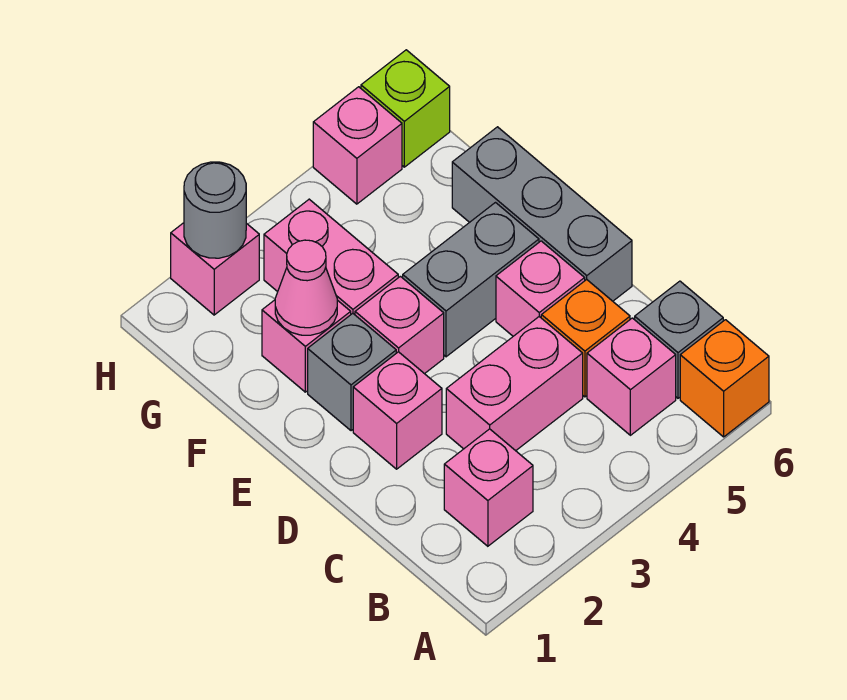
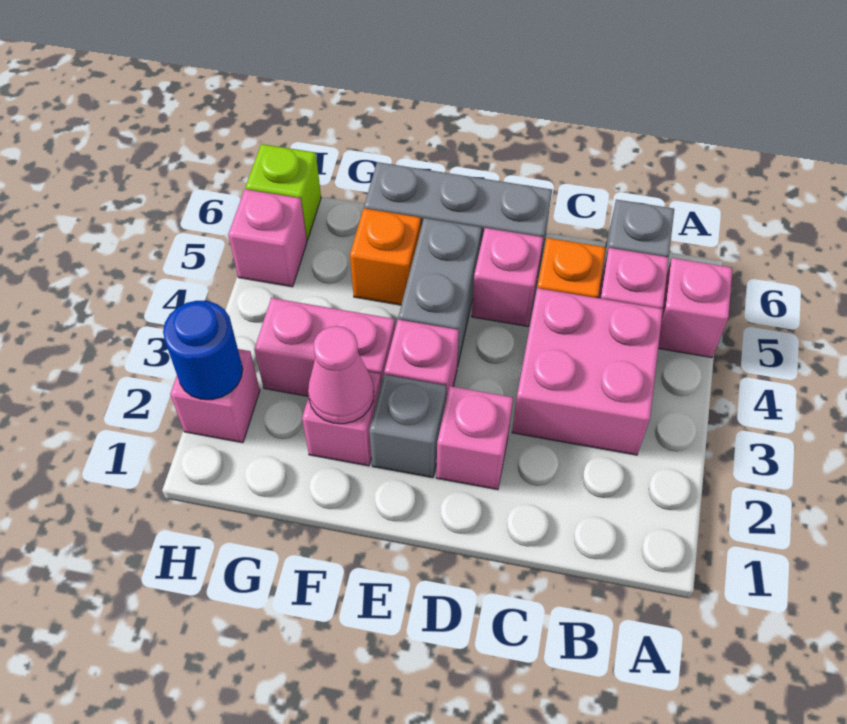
orange brick A6 level 1 -> orange brick F5 level 1
pink brick B2 level 1 -> pink brick A5 level 1
pink brick C3:C4 level 1 -> pink brick B3:C4 level 1
grey round brick H2 level 2 -> blue round brick H2 level 2

